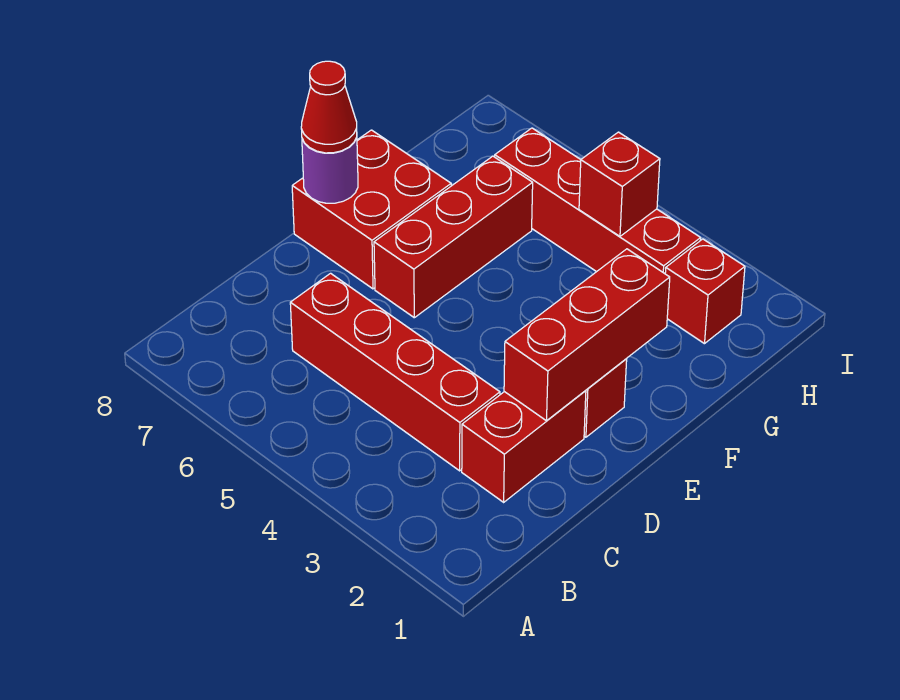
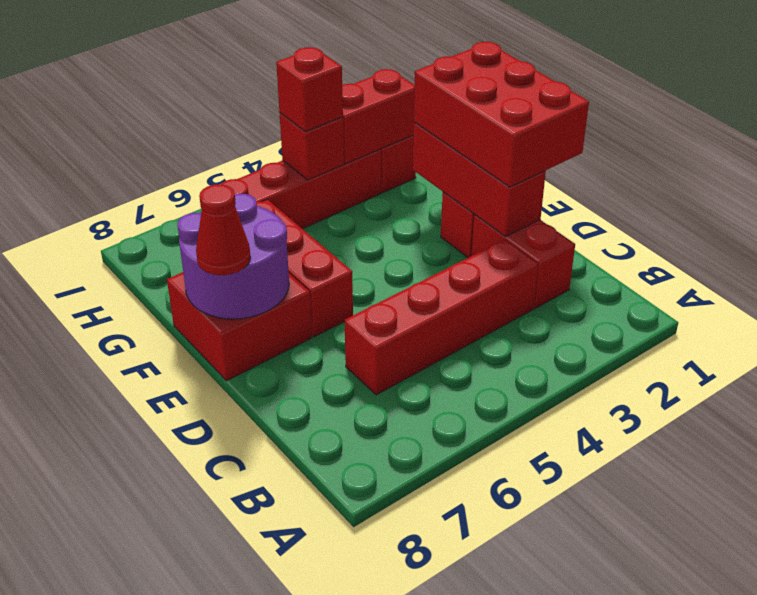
none -> red brick D1:F2 level 3
purple round brick E8 level 2 -> purple round brick E7:F8 level 2
none -> red brick H2:H3 level 2
none -> red brick H4 level 3

